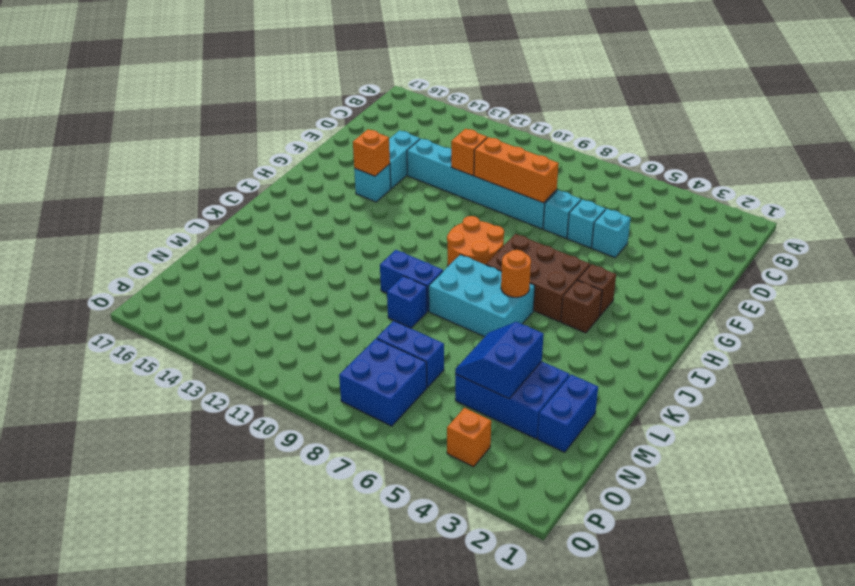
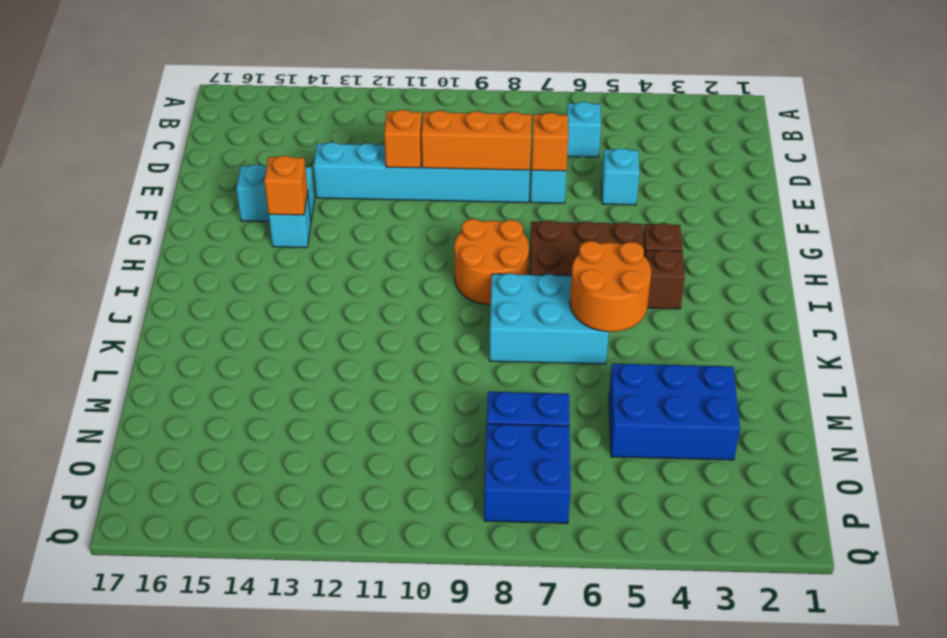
cyan brick E6 level 1 -> cyan brick C6 level 1
cyan brick E14:F14 level 1 -> cyan brick F14:F15 level 1
orange round brick J6 level 2 -> orange round brick J5:K6 level 2
blue brick K9:K10 level 1 -> none
blue brick L9 level 1 -> none
blue brick M2:N2 level 1 -> none
blue slope M4:N5 level 2 top 4 -> none
orange brick P4 level 1 -> orange brick E7 level 2

